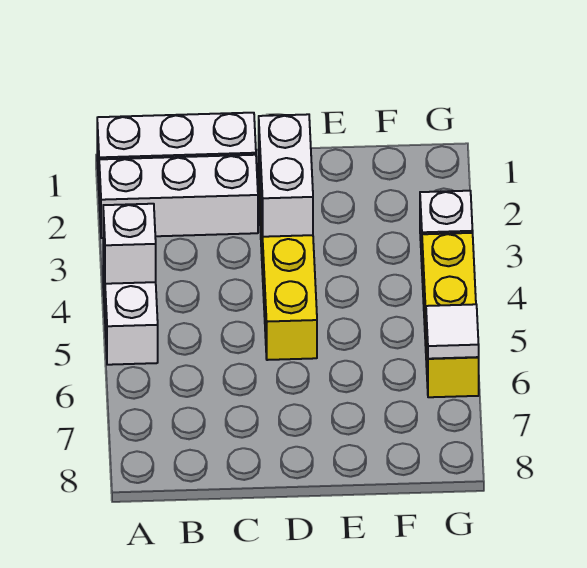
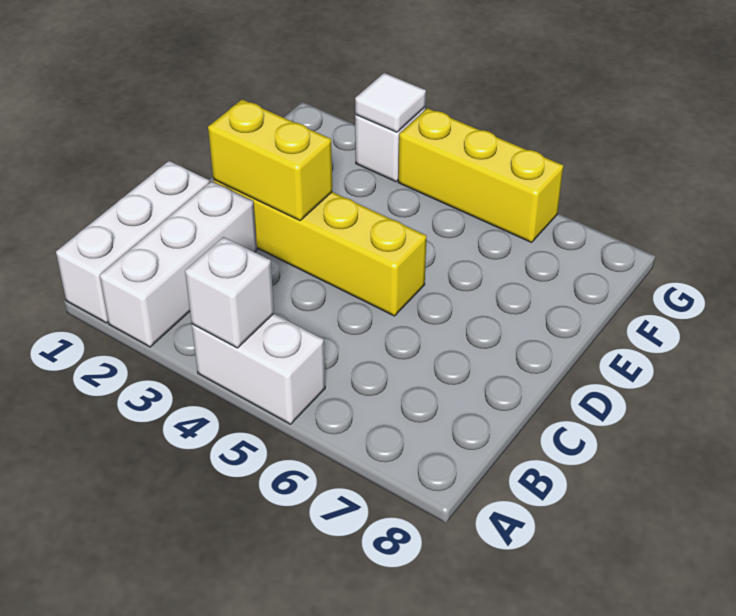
white brick D2:D3 level 2 -> yellow brick D2:D3 level 2
white tile G6 level 2 -> white tile G3 level 2

